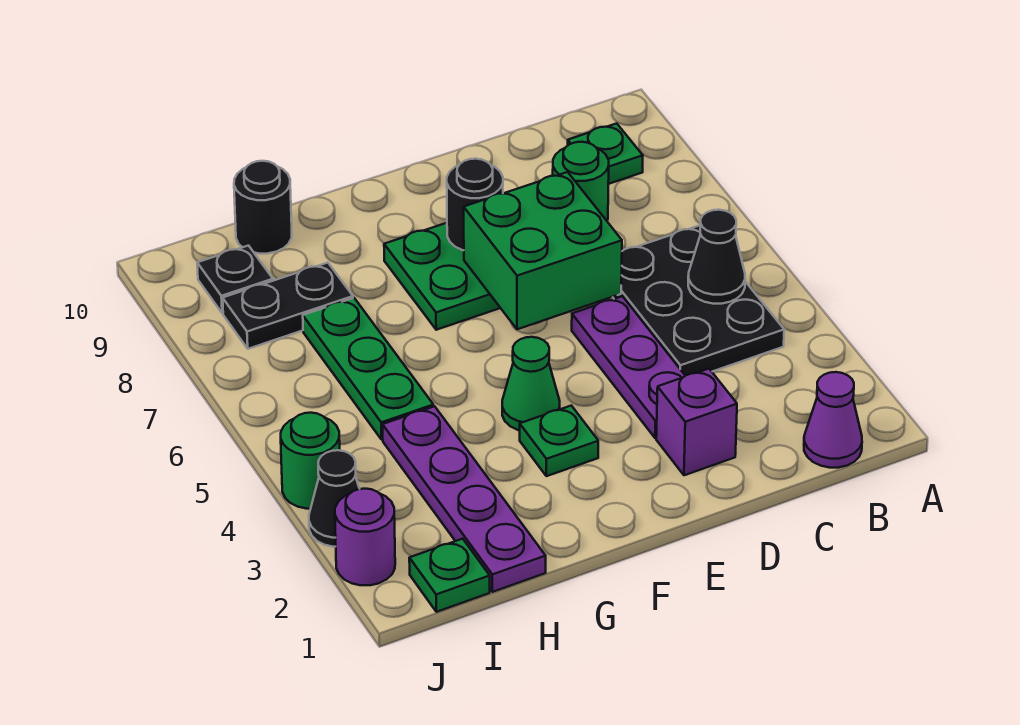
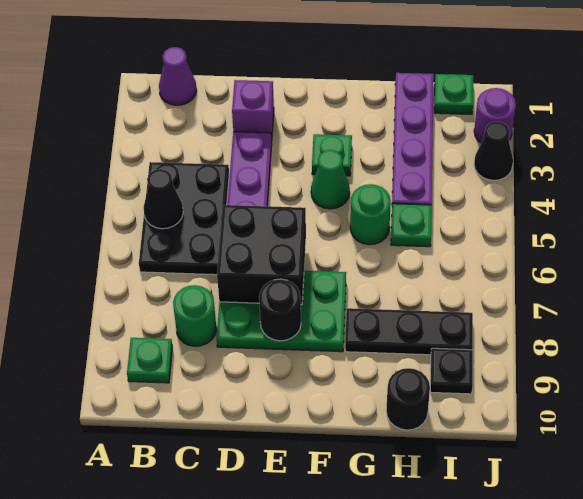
green brick D6:E7 level 2 -> black brick D6:E7 level 2
green plate H5:H7 level 1 -> green plate H5 level 1
black plate H8:I8 level 1 -> black plate G8:I8 level 1
green round brick J4 level 1 -> green round brick G5 level 1

